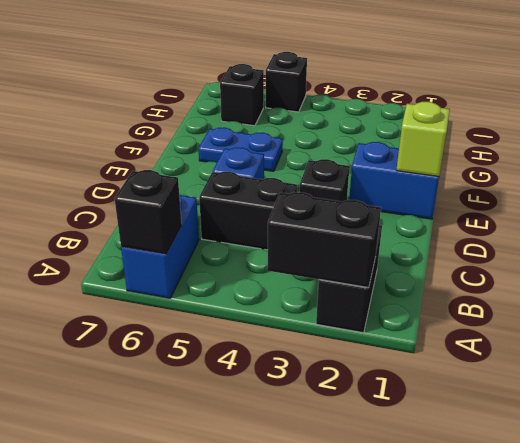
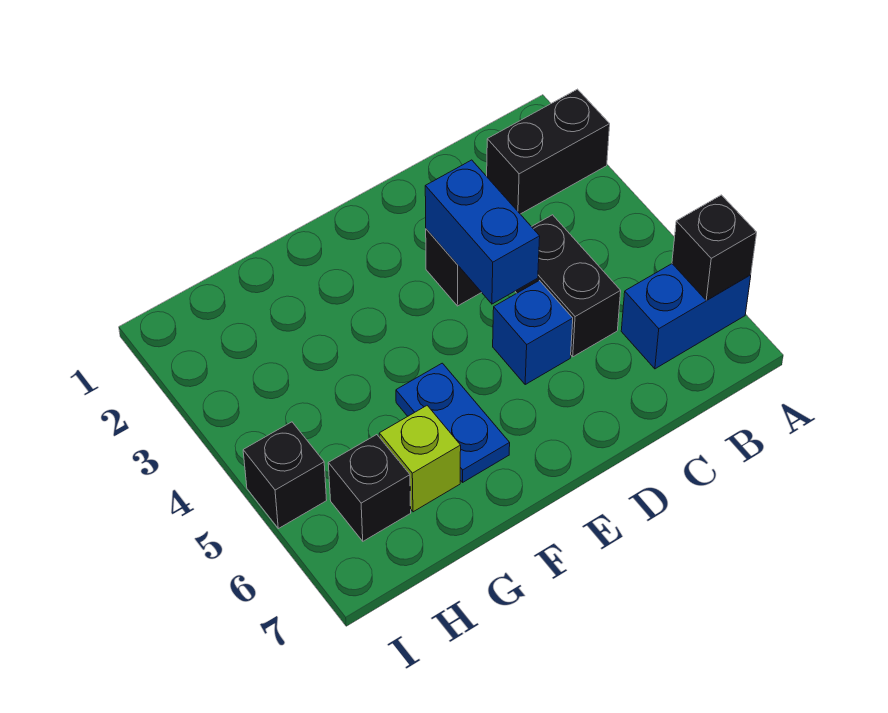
black brick A2:A3 level 2 -> none
blue brick E1:E2 level 1 -> blue brick D3:D4 level 2
lime brick E1 level 2 -> lime brick G6 level 1

